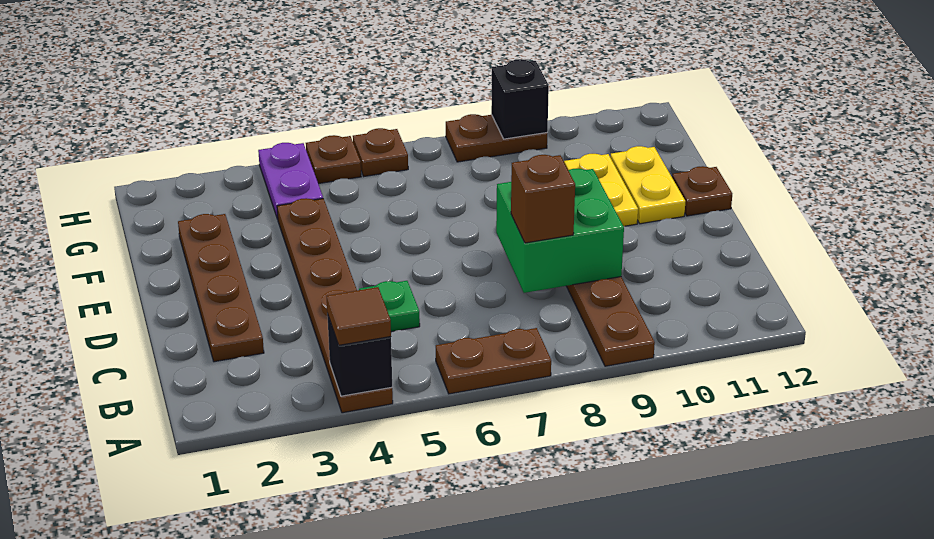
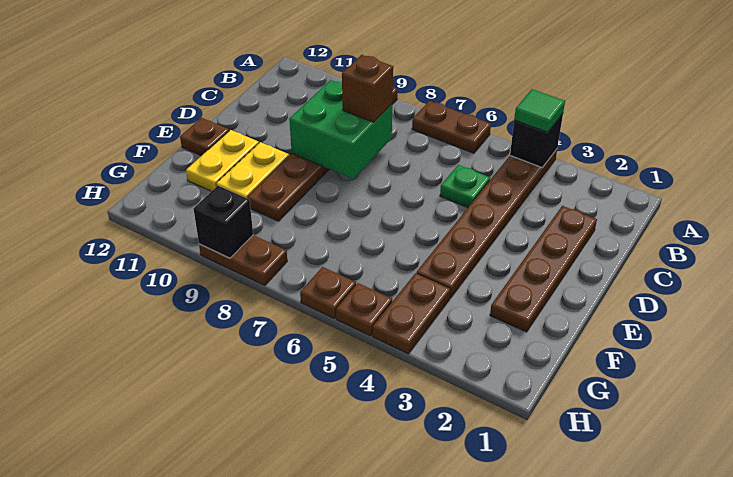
brown tile A4 level 3 -> green tile A4 level 3
purple plate G4:H4 level 1 -> brown plate G4:H4 level 1

